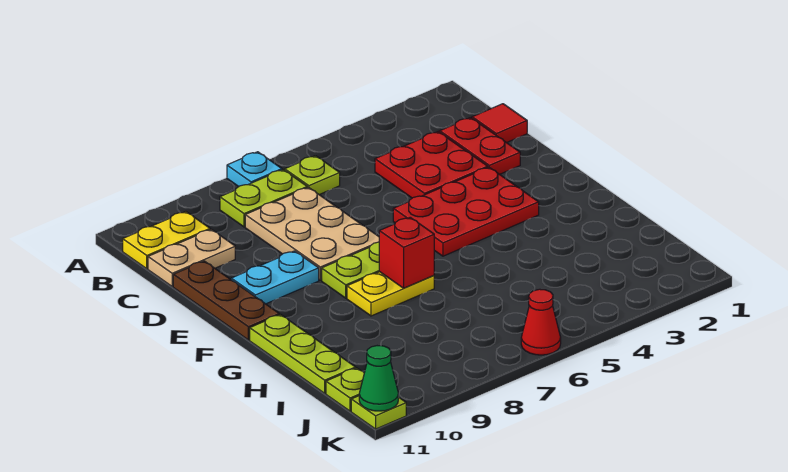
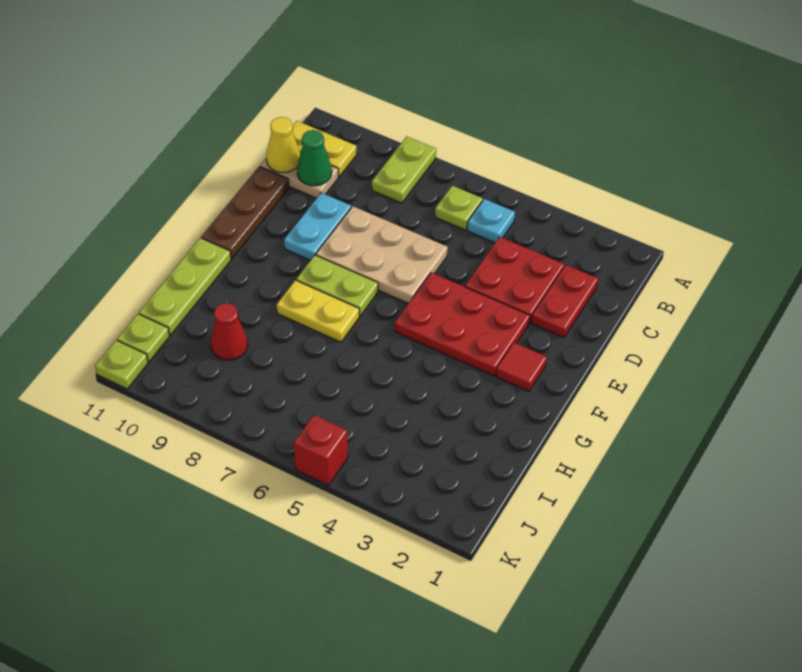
cyan plate A7 level 1 -> cyan plate B5 level 1
lime plate B7:B8 level 1 -> lime plate A8:B8 level 1
red tile C1 level 1 -> red tile F2 level 1
tan plate C7:E8 level 1 -> tan plate D6:E8 level 1
none -> yellow cone C11 level 2
cyan plate E9:E10 level 1 -> cyan plate D9:E9 level 1
red brick G7 level 2 -> red brick K5 level 1
red cone K6 level 1 -> red cone I9 level 1
green cone K11 level 2 -> green cone C10 level 2

